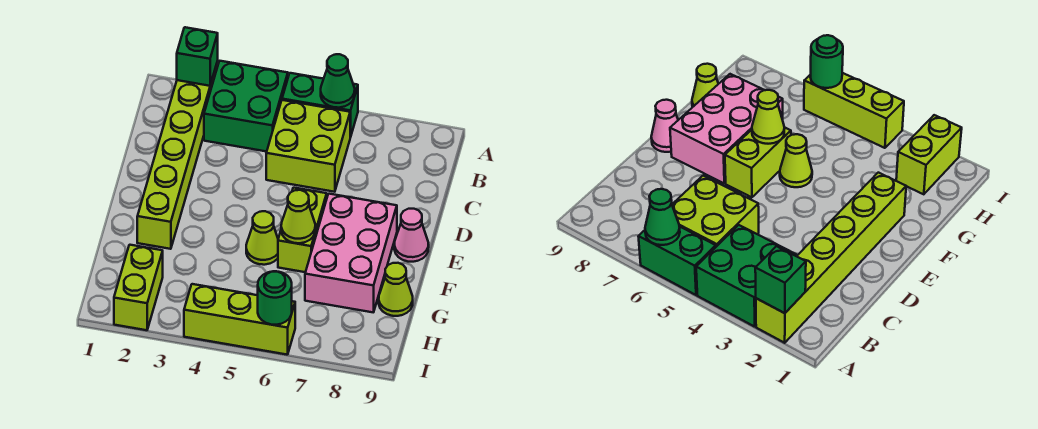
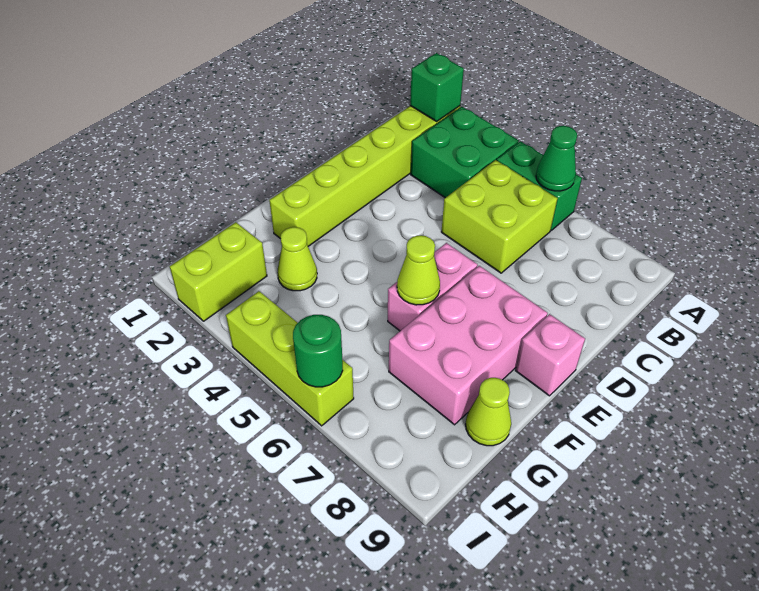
lime brick E6:F6 level 1 -> pink brick E6:F6 level 1
pink cone E9 level 1 -> pink brick E9 level 1
lime cone F5 level 1 -> lime cone G3 level 1

